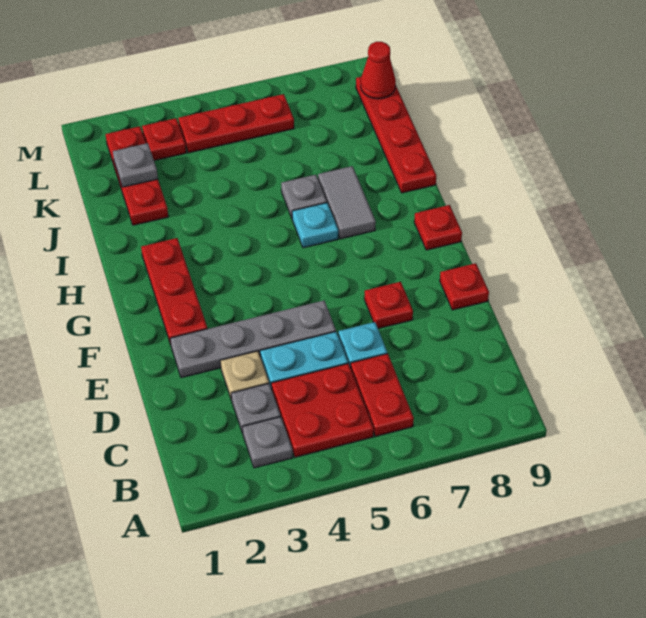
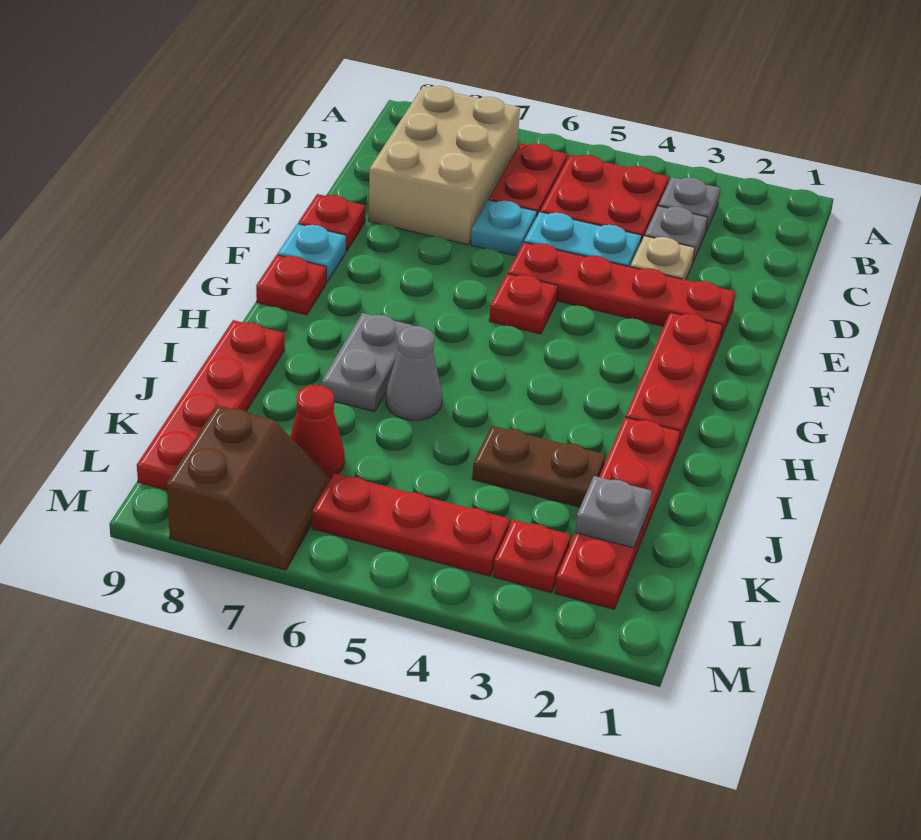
none -> tan brick B7:D8 level 1
grey plate E2:E5 level 1 -> red plate E2:E5 level 1
red plate E7 level 1 -> red plate F5 level 1
cyan plate H6 level 1 -> cyan plate F9 level 1
grey tile H7:I7 level 1 -> grey plate H7:I7 level 1
grey plate I6 level 1 -> grey cone I6 level 1
red plate J2:L2 level 1 -> red plate I2:L2 level 1
none -> brown plate J3:J4 level 1
none -> brown slope L7:M8 level 1 top 8
red cone L9 level 2 -> red cone K7 level 1

